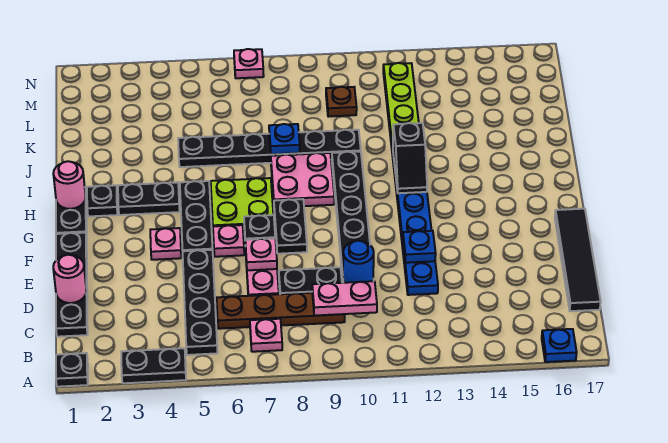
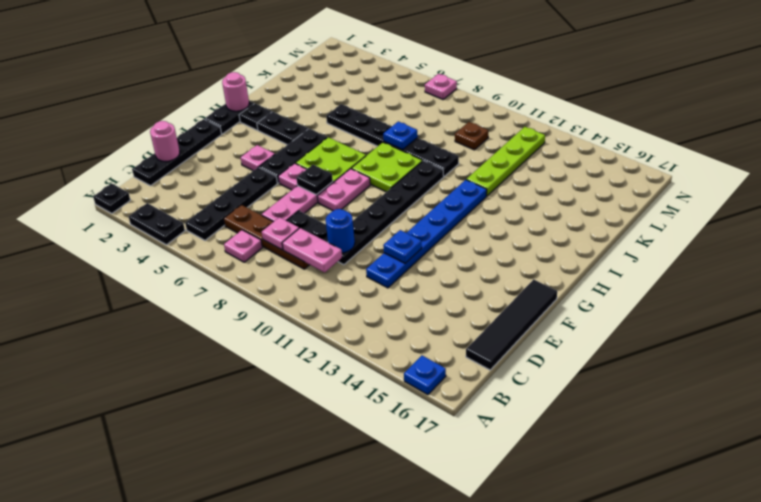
pink plate E7 level 2 -> pink plate C8 level 2
black plate F8:G8 level 1 -> pink plate F8:G8 level 1
pink plate H8:I9 level 1 -> lime plate H8:I9 level 1
black slope H12:I12 level 2 top I -> none

